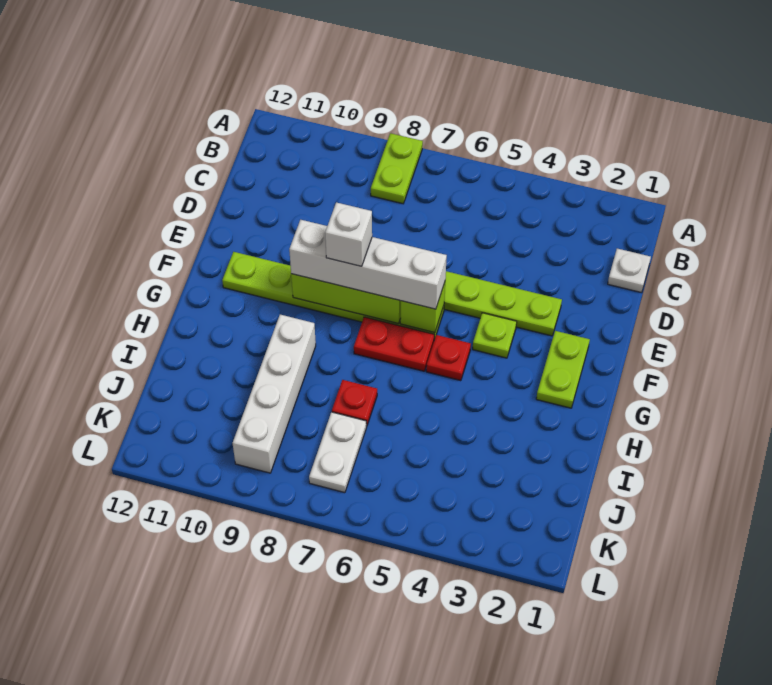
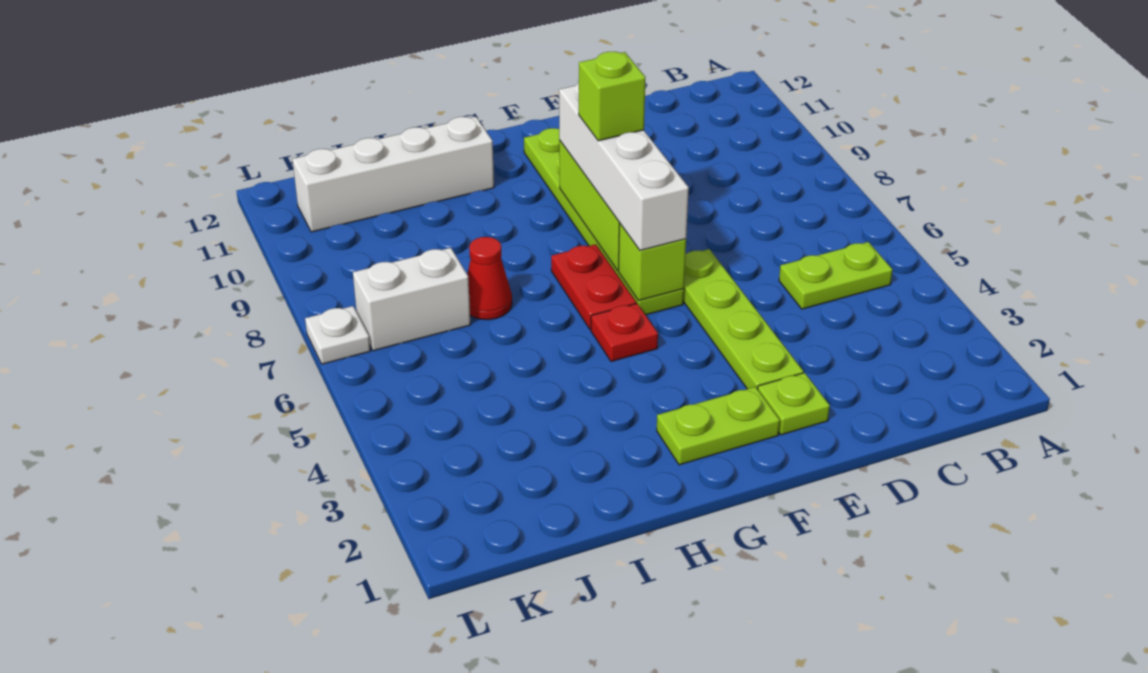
lime plate A8:B8 level 1 -> lime plate B5:C5 level 1
white plate C1 level 1 -> white plate L7 level 1
lime plate F4 level 1 -> lime plate E2 level 1
white brick F8 level 4 -> lime brick F8 level 4
white brick H9:K9 level 1 -> white brick H11:K11 level 1
red plate I7 level 1 -> red cone I7 level 1
white plate J7:K7 level 1 -> white brick J7:K7 level 1

